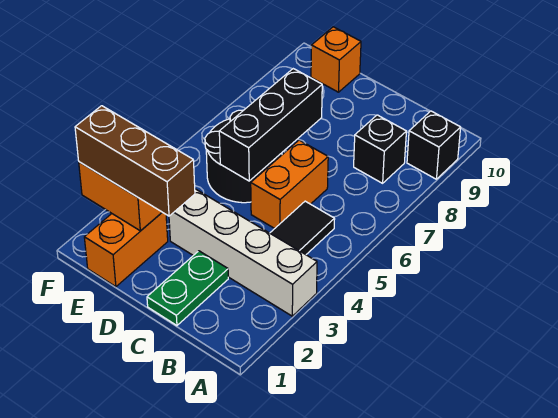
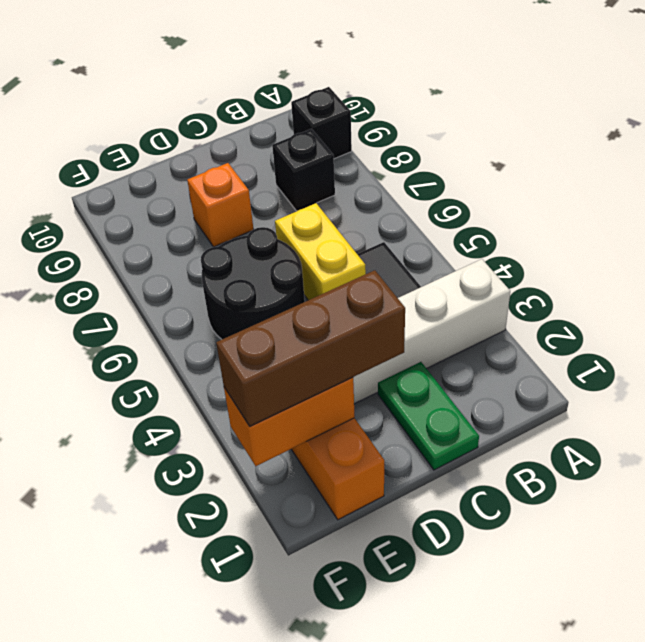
orange brick C5:C6 level 1 -> yellow brick C5:C6 level 1
black brick D5:D7 level 2 -> none
orange brick E10 level 1 -> orange brick D8 level 1

